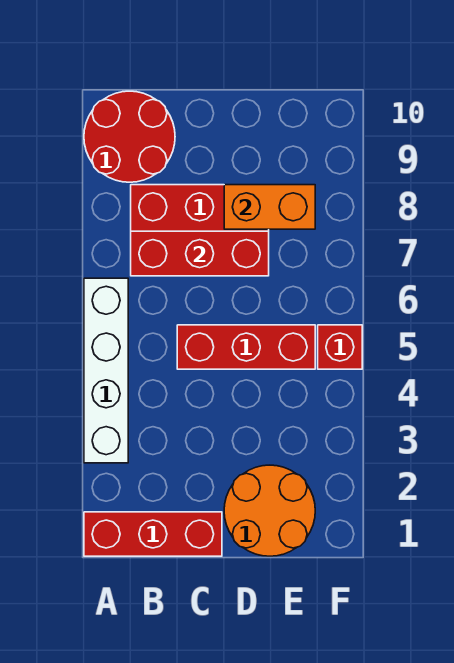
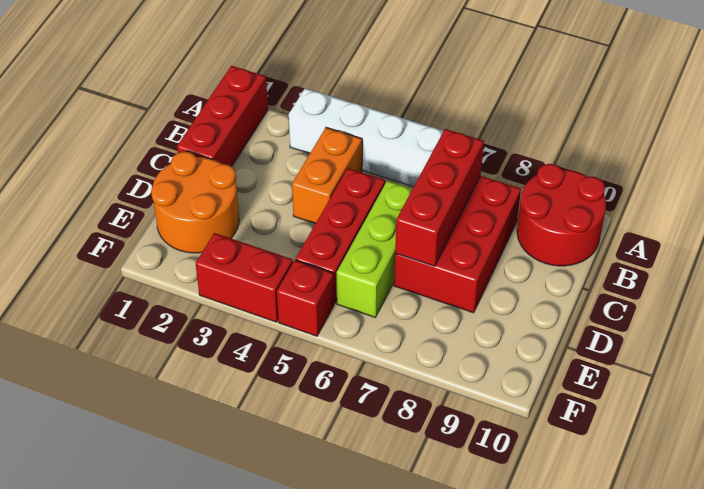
none -> lime brick C6:E6 level 1
orange brick D8:E8 level 2 -> orange brick B4:C4 level 1
none -> red brick F3:F4 level 1

